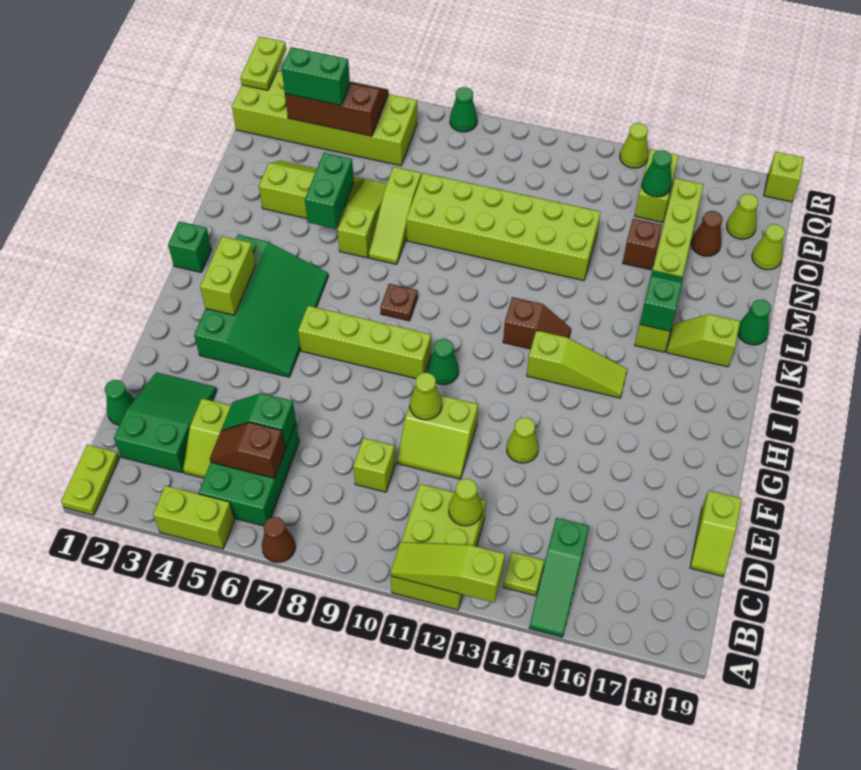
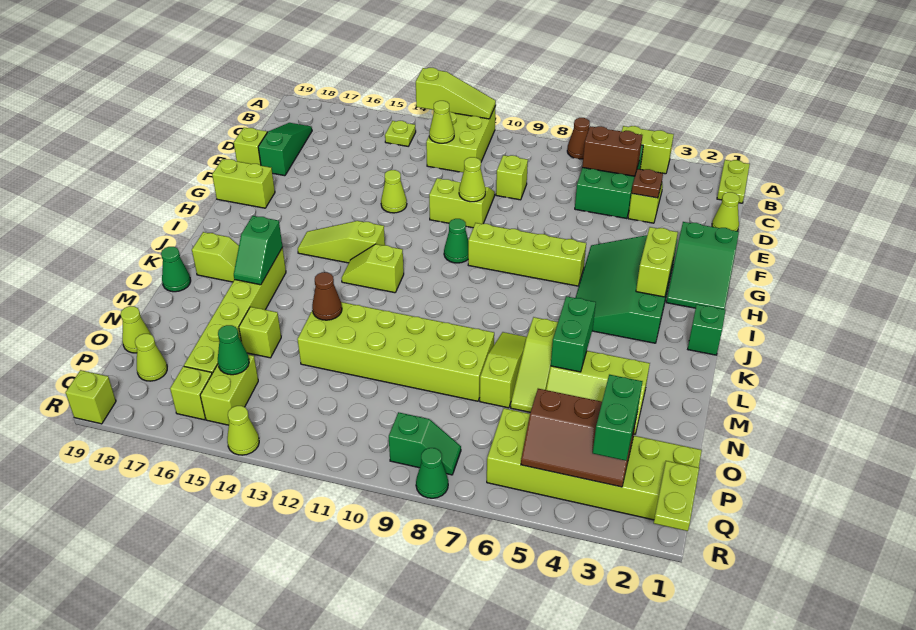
green slope A15:C15 level 1 top C -> green slope C18:E18 level 1 top E
green slope C2:E3 level 1 top C -> green slope F1:H2 level 1 top F
brown slope C5:C6 level 2 top 6 -> brown brick C5:C6 level 2
green cone D1 level 1 -> lime cone D1 level 1
green slope D5:D6 level 2 top 6 -> green slope Q8:Q9 level 1 top 9
none -> lime brick G18:G19 level 1
brown plate J8 level 1 -> brown plate D4 level 2
brown slope J12:J13 level 1 top 12 -> lime slope J12:J13 level 1 top 12
brown brick N15 level 1 -> lime brick N15 level 1
brown cone O17 level 1 -> brown cone M13 level 2
green brick P3:P4 level 3 -> green brick P3:Q3 level 3
none -> lime brick Q16 level 1

